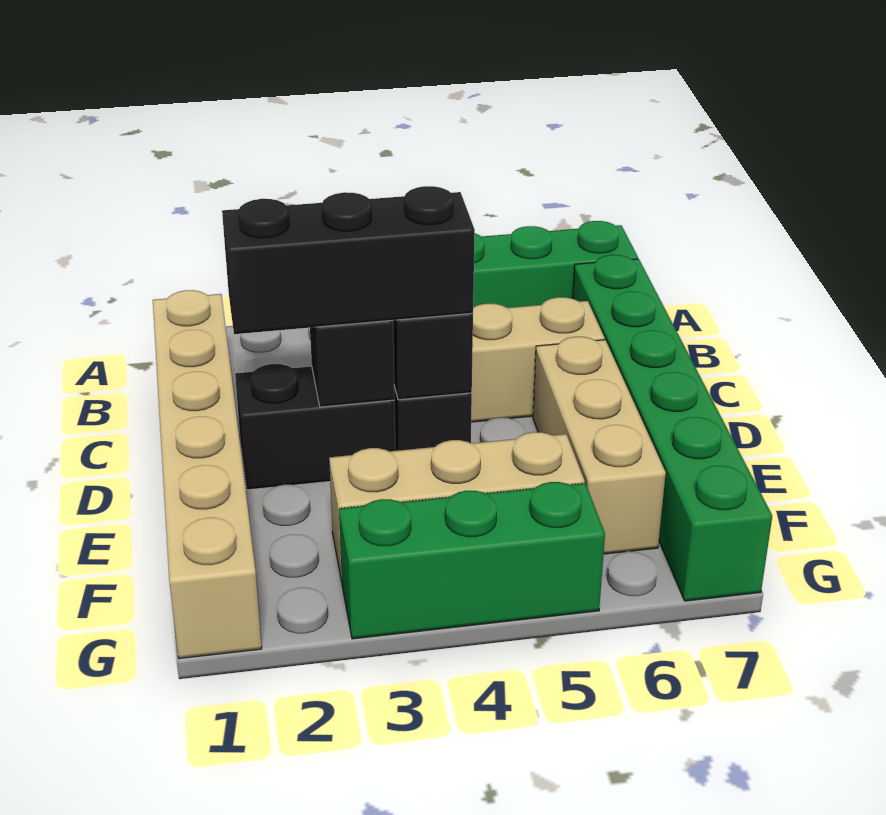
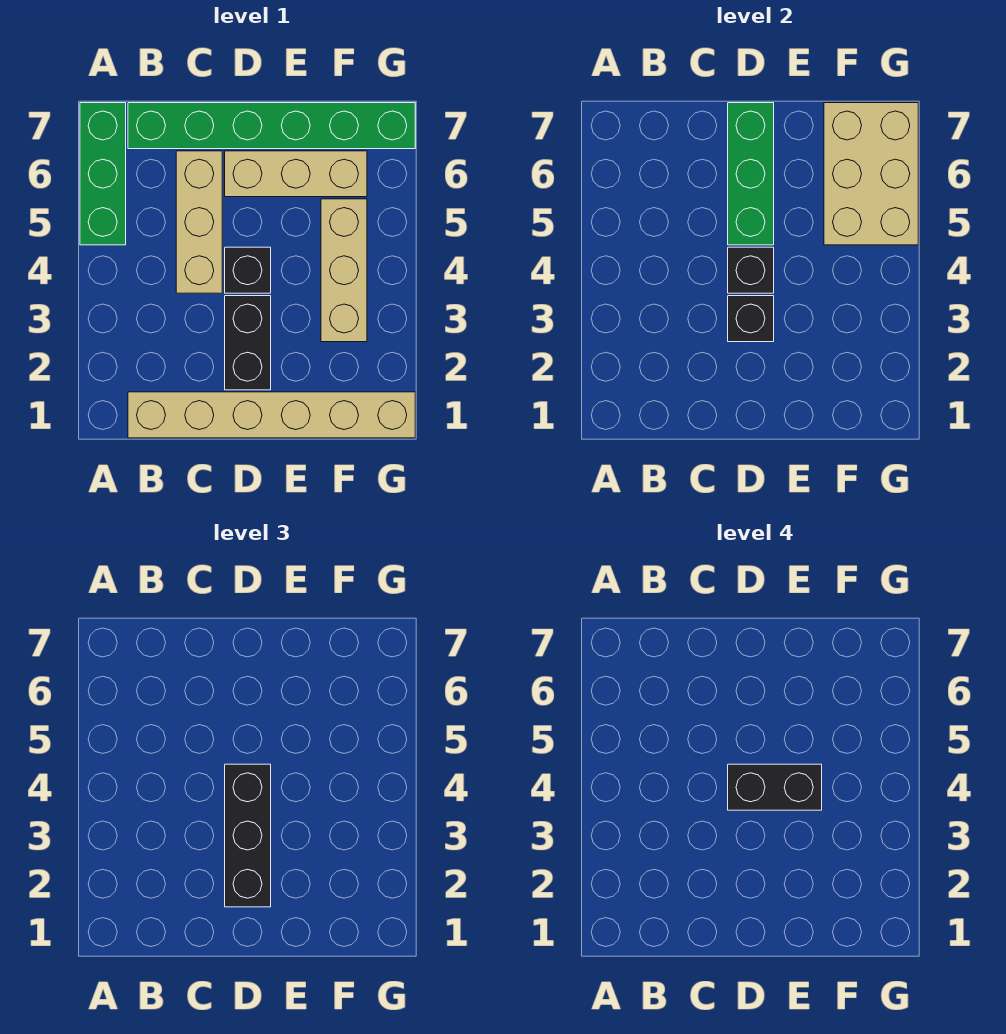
none -> black brick D4:E4 level 4
none -> tan brick F5:G7 level 2
green brick G3:G5 level 1 -> green brick D5:D7 level 2

